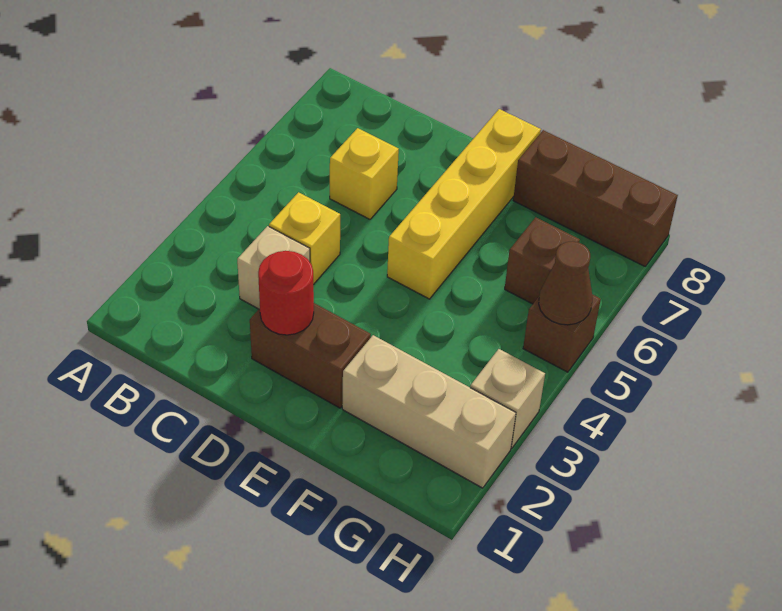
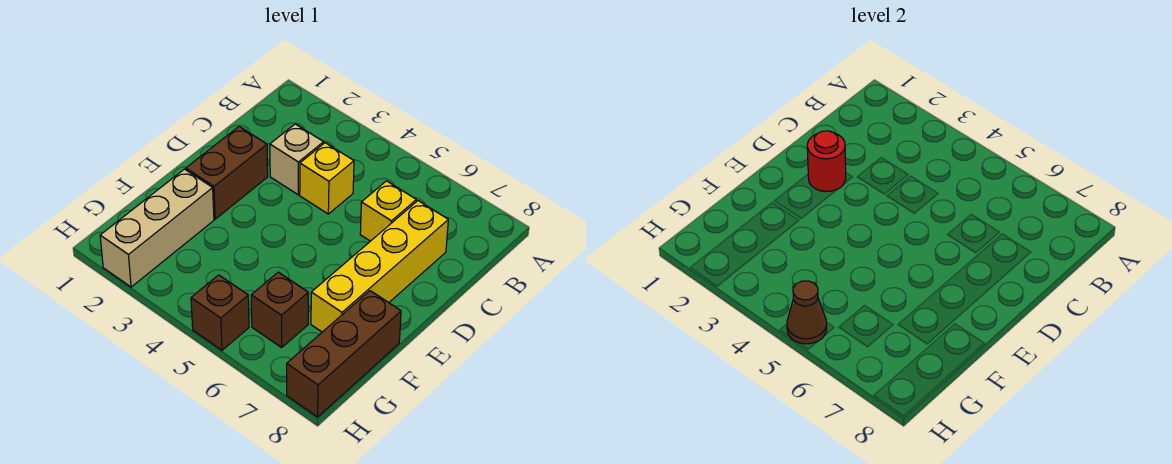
yellow brick E5:E8 level 1 -> yellow brick C7:F7 level 1
tan brick H3 level 1 -> none

